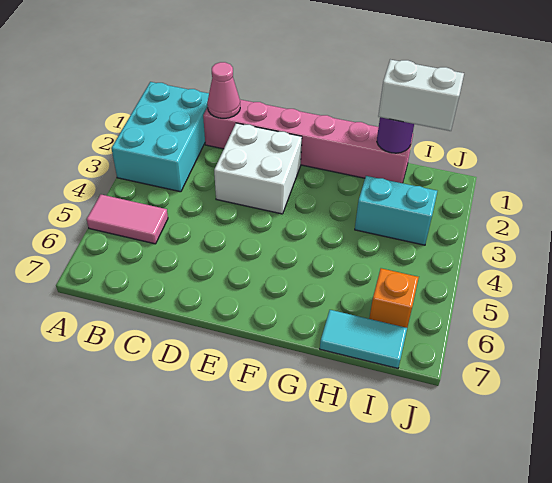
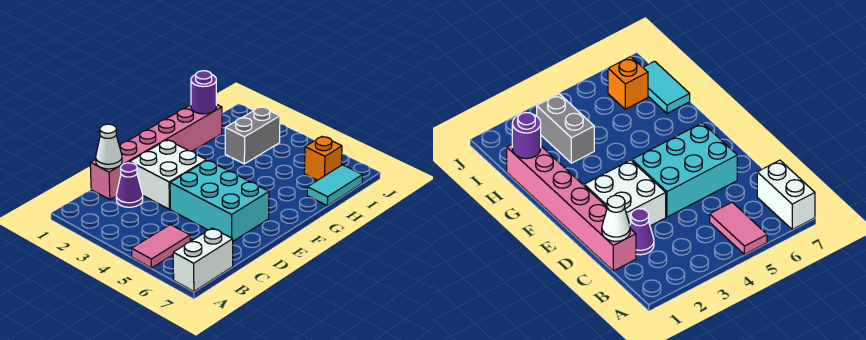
cyan brick A1:B3 level 1 -> cyan brick D4:E6 level 1
pink cone C1 level 2 -> white cone C1 level 2
none -> purple cone C2 level 1
white brick H1:I1 level 3 -> white brick A7:B7 level 1
cyan brick H3:I3 level 1 -> grey brick H3:I3 level 1

